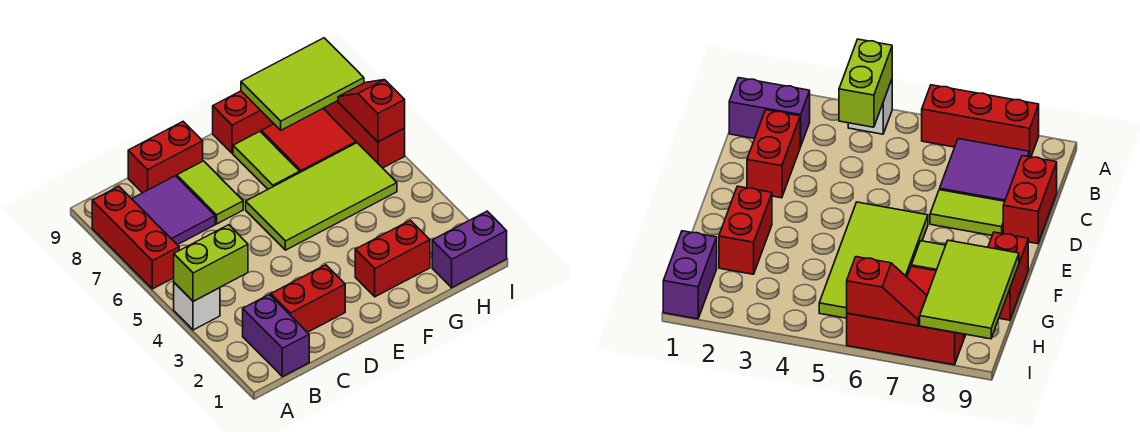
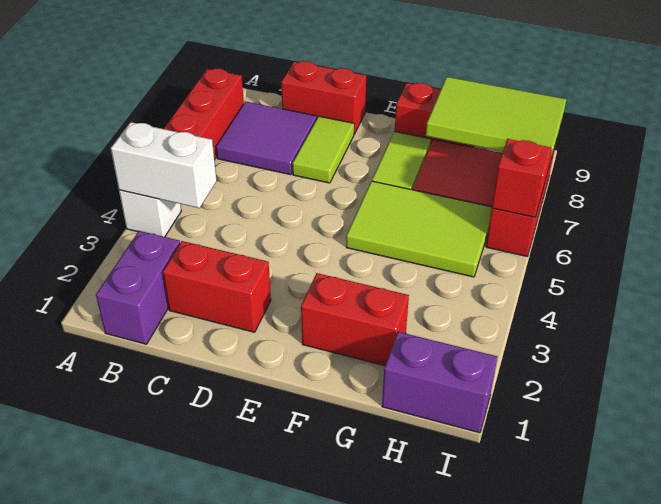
lime brick A4:B4 level 2 -> white brick A4:B4 level 2
lime tile E5:H6 level 1 -> lime tile F5:H6 level 1

